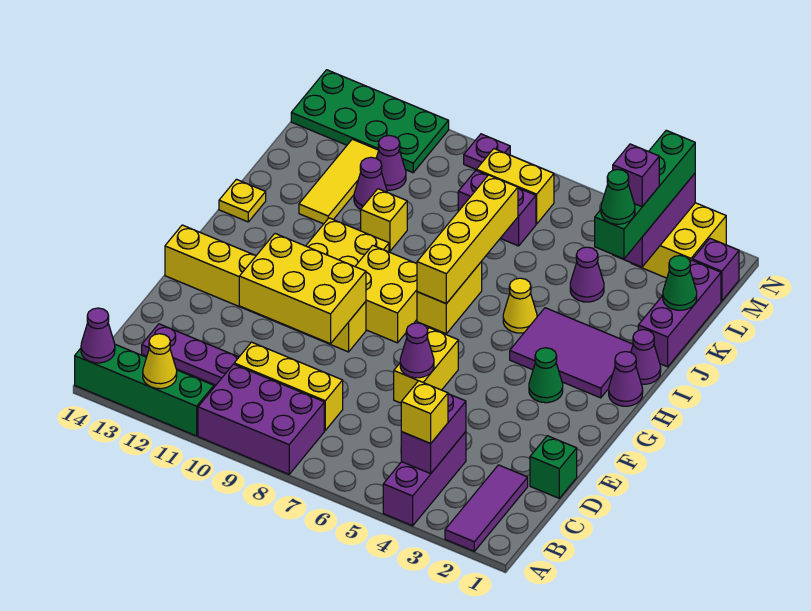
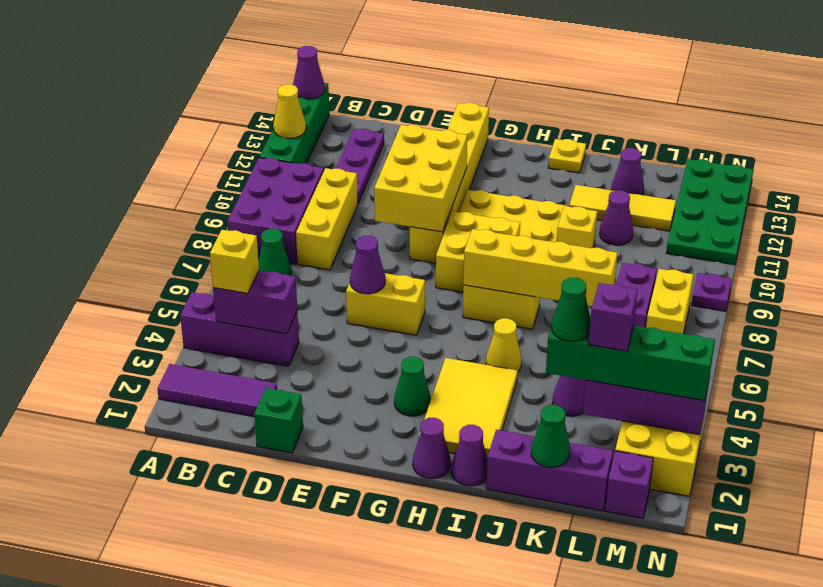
none -> green cone B7 level 1
purple tile H2:I4 level 1 -> yellow tile H2:I4 level 1
purple cone L11 level 1 -> purple cone K13 level 1

